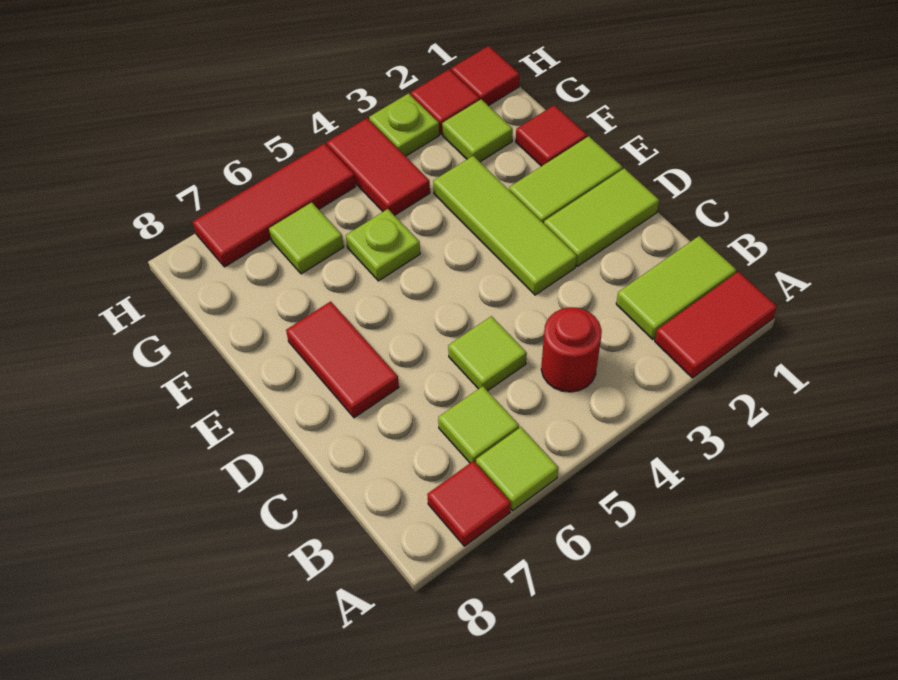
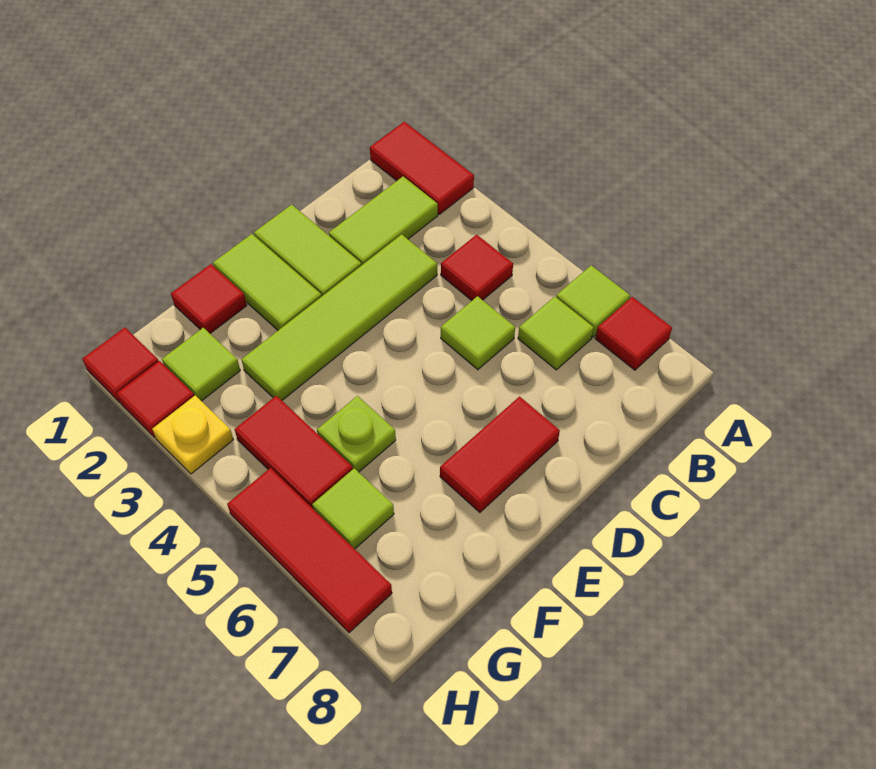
lime tile B1:B2 level 1 -> lime tile B2:C2 level 1
red round brick B4 level 1 -> red tile B4 level 1
lime tile D3:F3 level 1 -> lime tile C3:F3 level 1
red tile G4:H4 level 1 -> red tile G4:G5 level 1
lime plate H3 level 1 -> yellow plate H3 level 1

